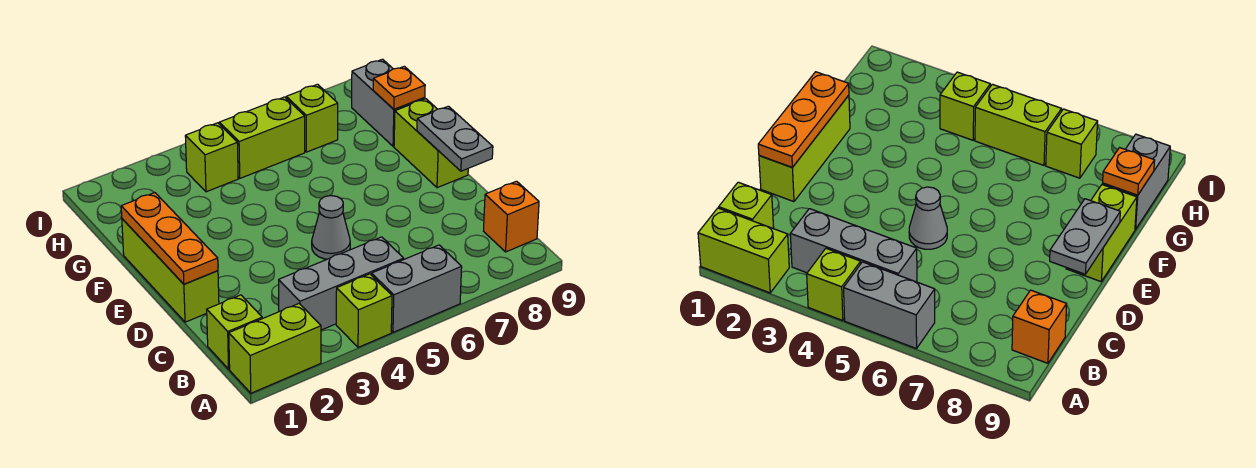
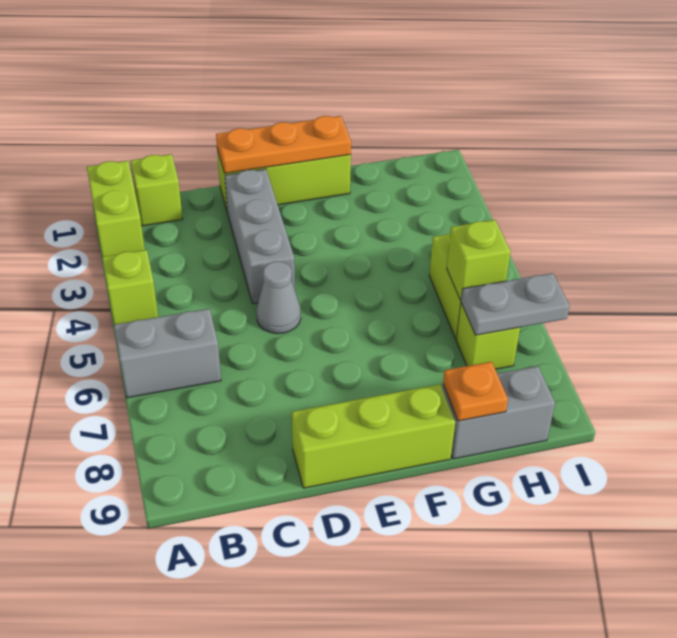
grey brick A5:A6 level 1 -> grey brick A6:B6 level 1
grey brick B3:B5 level 1 -> grey brick D2:D4 level 1
orange brick B9 level 1 -> none
grey plate D9:E9 level 2 -> grey plate H7:I7 level 2
lime brick E9:F9 level 1 -> lime brick D9:F9 level 1
lime brick H4 level 1 -> lime brick H6 level 2

